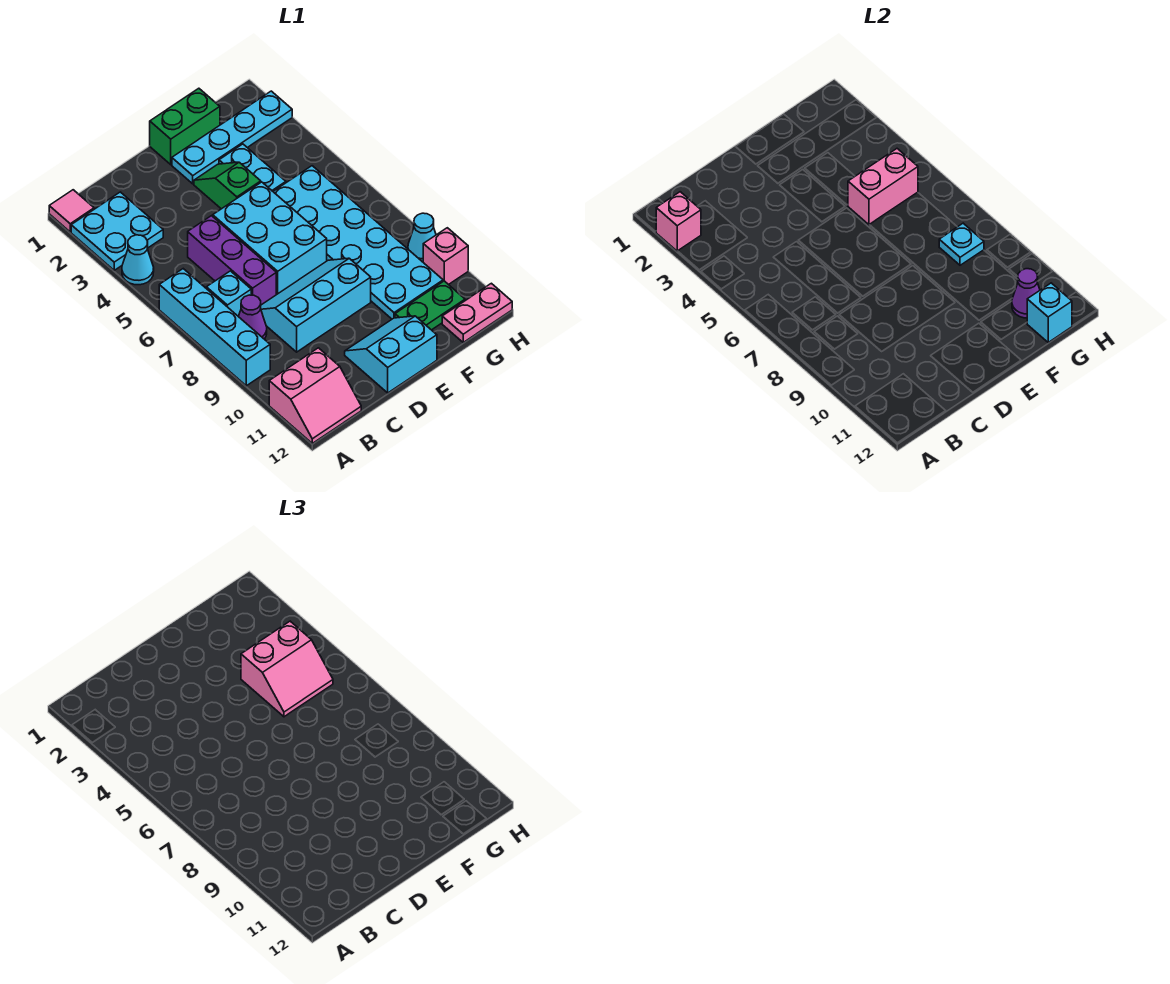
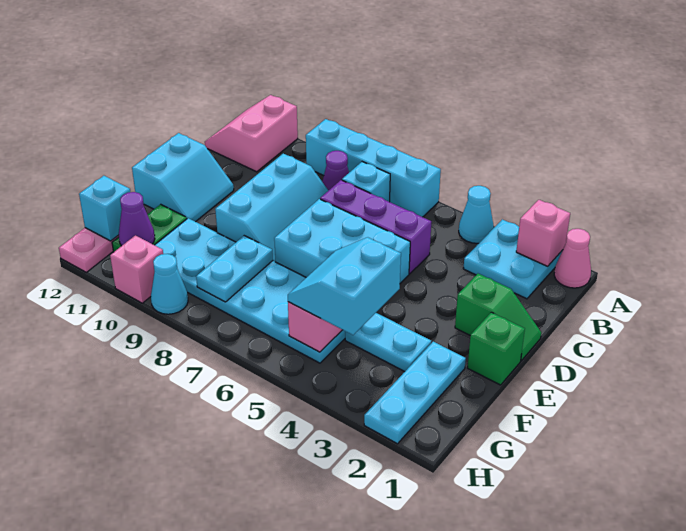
pink tile A1 level 1 -> pink cone A1 level 1
green brick E1:F1 level 1 -> green brick E1 level 1
cyan plate E2:H2 level 1 -> cyan plate F2:H2 level 1
green slope E3:E4 level 1 top 4 -> green slope D1:D2 level 1 top 2
pink slope F4:G5 level 3 top 4 -> cyan slope F4:G5 level 3 top 4
cyan plate G8 level 2 -> cyan plate F8:G8 level 2

